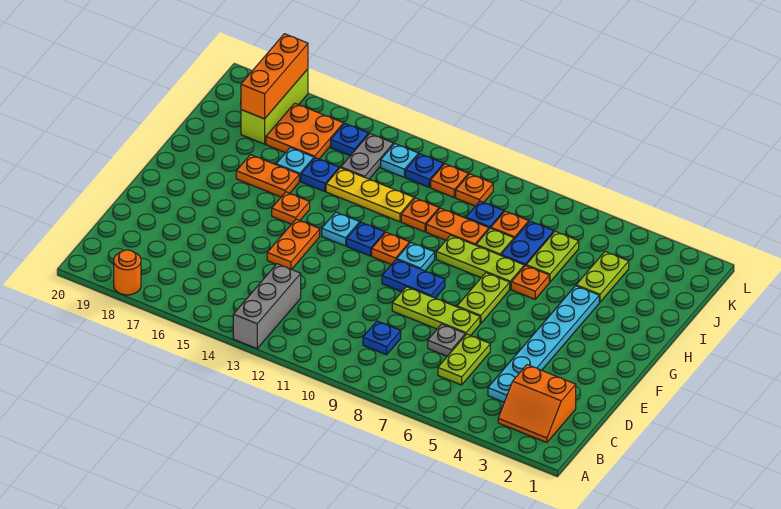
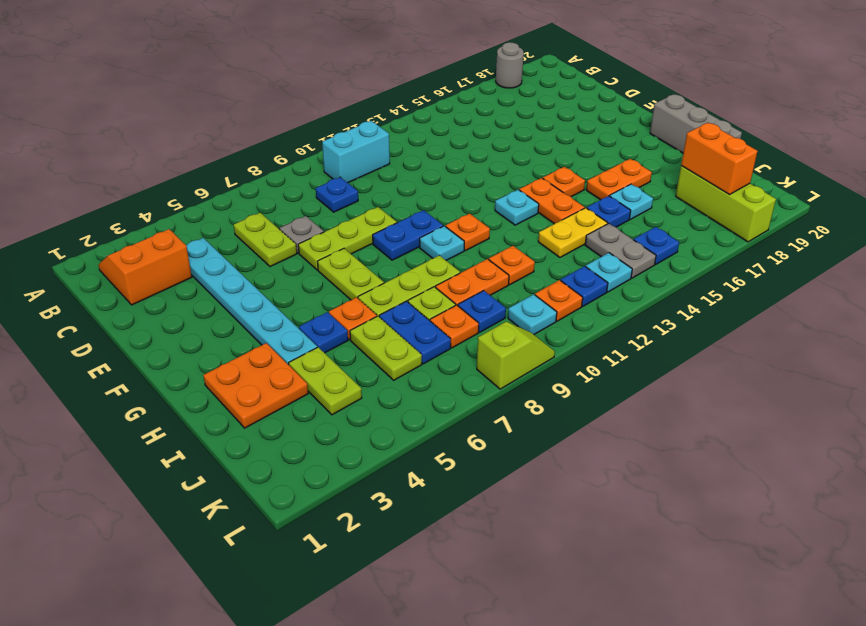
grey brick A13:C13 level 1 -> grey brick G20:I20 level 1
orange round brick A18 level 1 -> grey round brick A18 level 1
none -> cyan brick B10:B11 level 1
orange plate E14:F14 level 1 -> orange plate G14:H14 level 1
blue plate G12 level 1 -> blue plate H5 level 1
yellow plate I12:I14 level 1 -> yellow plate I13:I14 level 1
orange plate J16:K17 level 1 -> orange plate H2:I3 level 1
orange brick J18:L18 level 2 -> orange brick J18:K18 level 2
orange plate K10 level 1 -> cyan plate K10 level 1
none -> lime slope L8:L9 level 1 top 8

